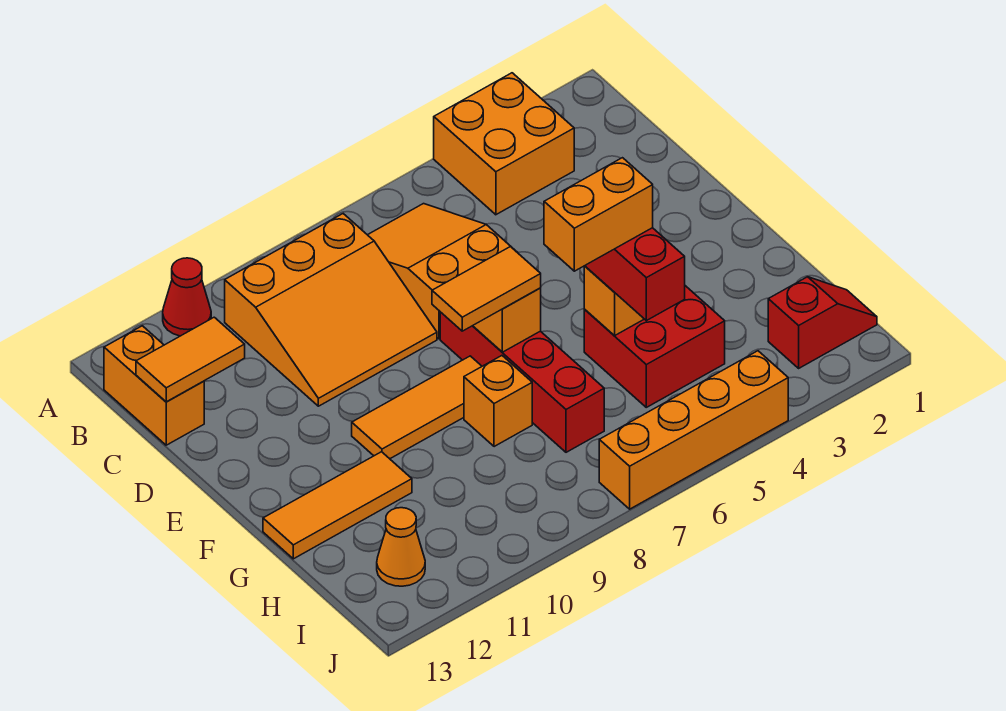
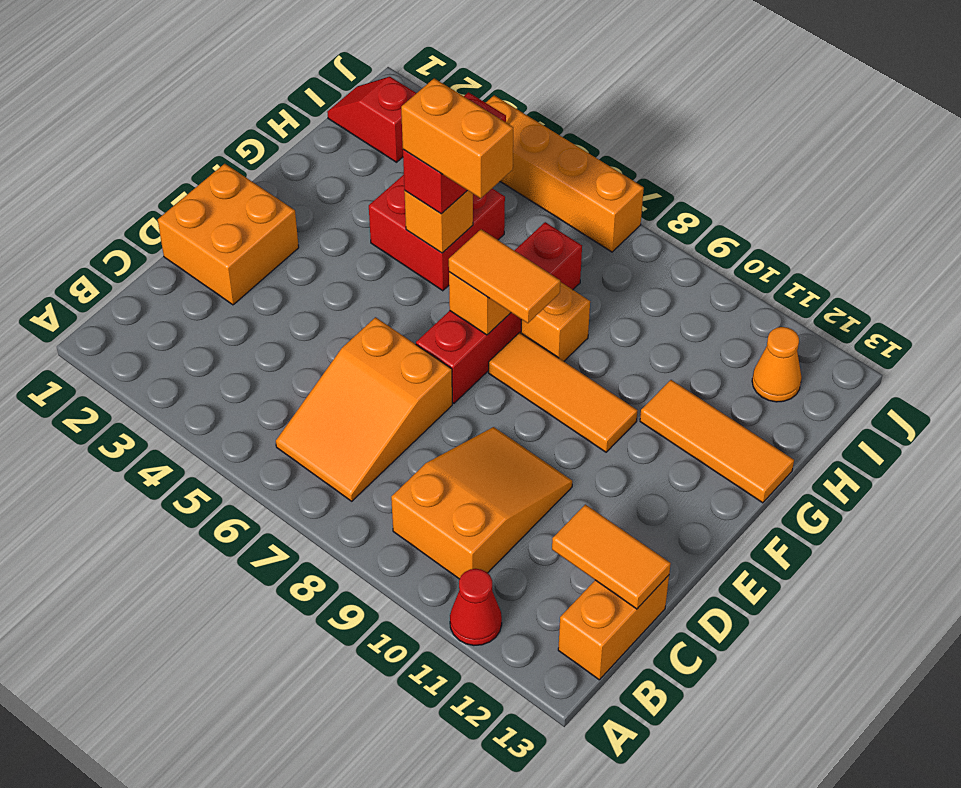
orange brick A3:B4 level 1 -> orange brick D1:E2 level 1
orange slope B8:D10 level 1 top B -> orange slope B9:D10 level 1 top B

